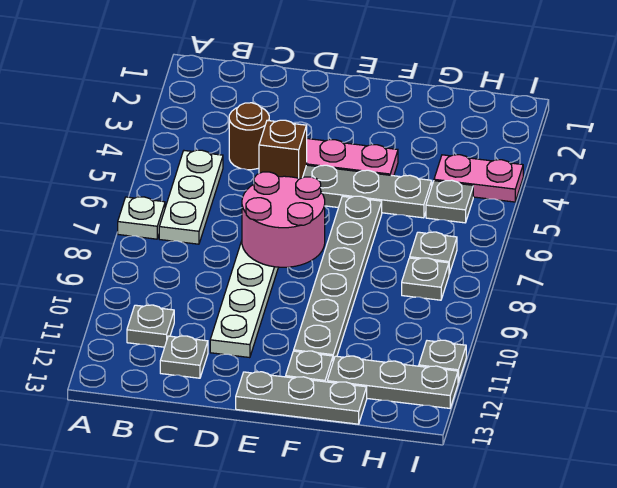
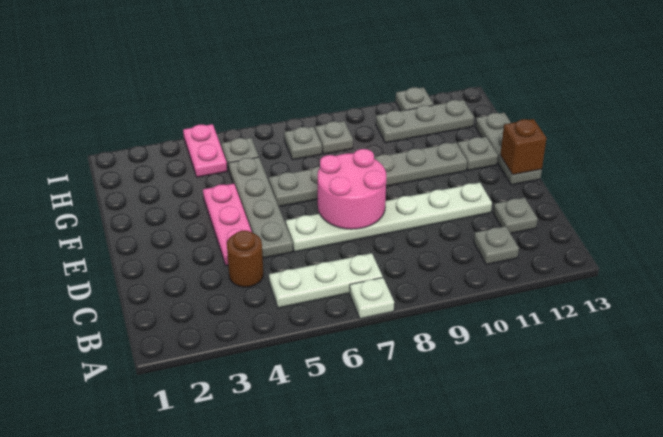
brown brick D5 level 2 -> brown brick E13 level 2
grey plate G12:I12 level 1 -> grey plate H10:H12 level 1

